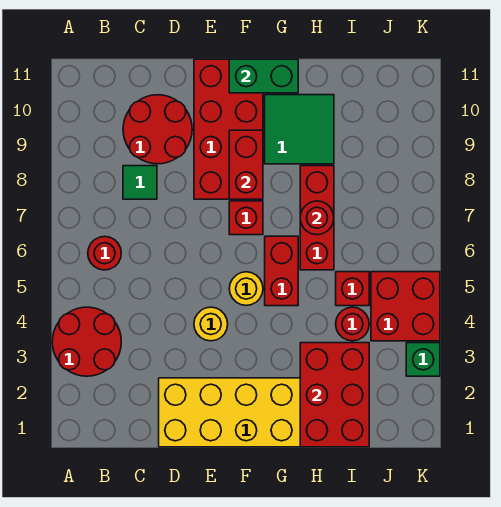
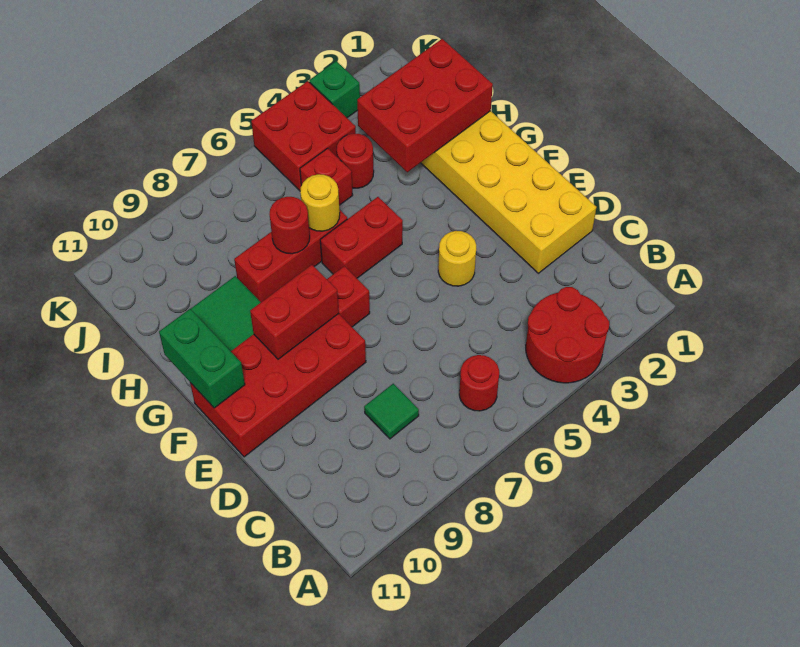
red round brick C9:D10 level 1 -> none
yellow round brick F5 level 1 -> yellow round brick H6 level 2

